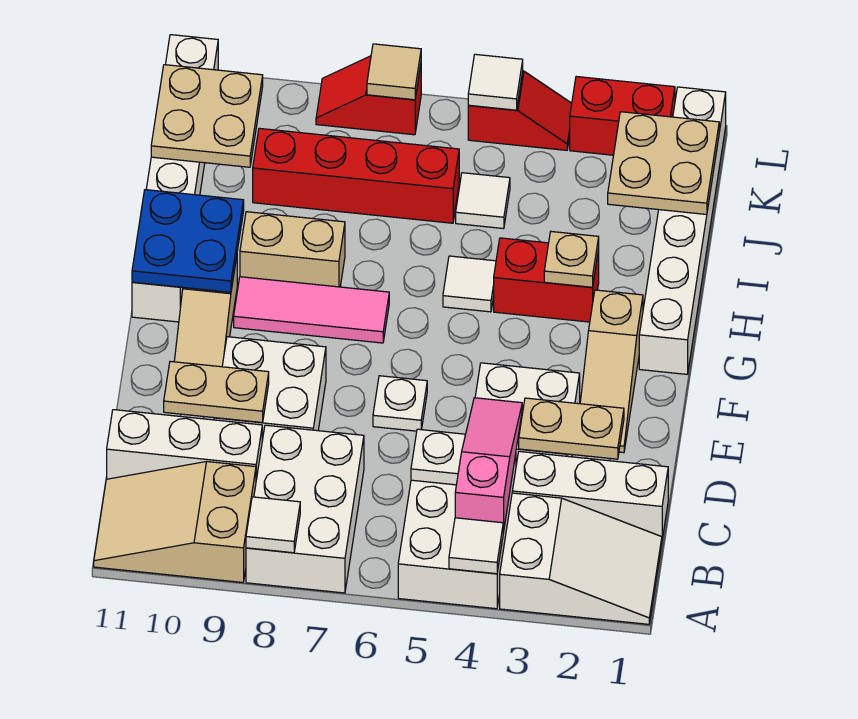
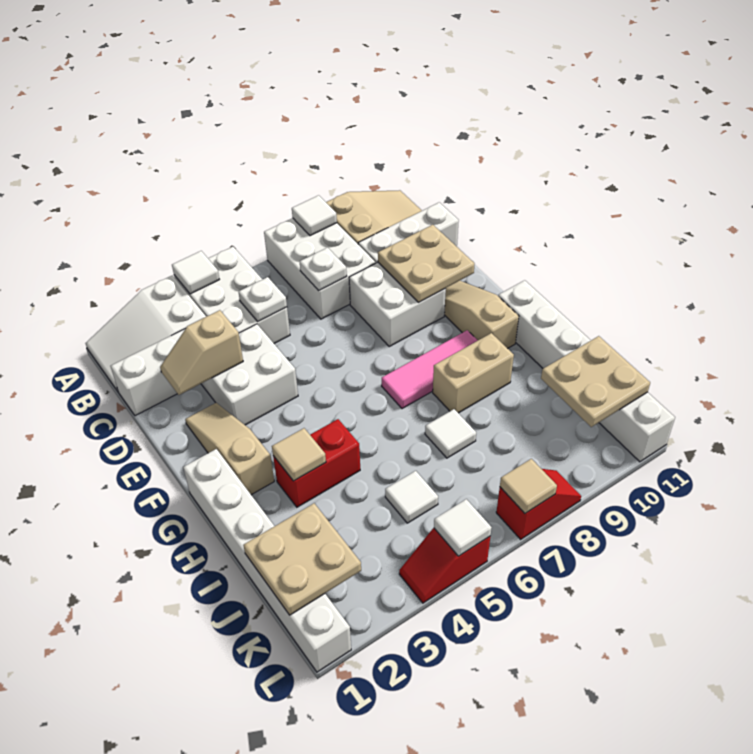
pink slope B4:D4 level 2 top B -> none
tan plate D2:D3 level 2 -> tan slope D2:D3 level 2 top 3
tan plate D9:D10 level 2 -> tan plate D9:E10 level 2
white plate E6 level 1 -> white plate C7 level 2
blue plate G10:H11 level 2 -> none
tan plate H3 level 2 -> tan tile H3 level 2
white tile H5 level 1 -> white tile I7 level 1
red brick J6:J9 level 1 -> none
red brick L2:L3 level 1 -> none

